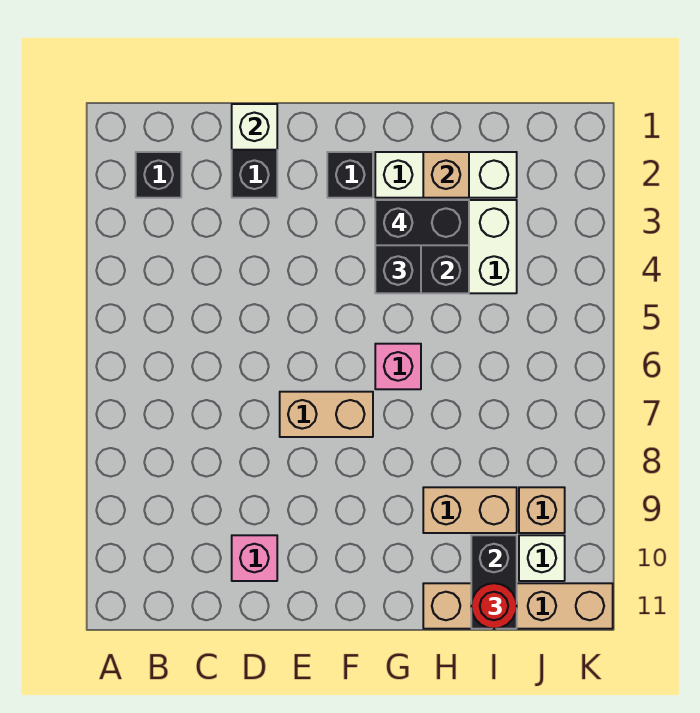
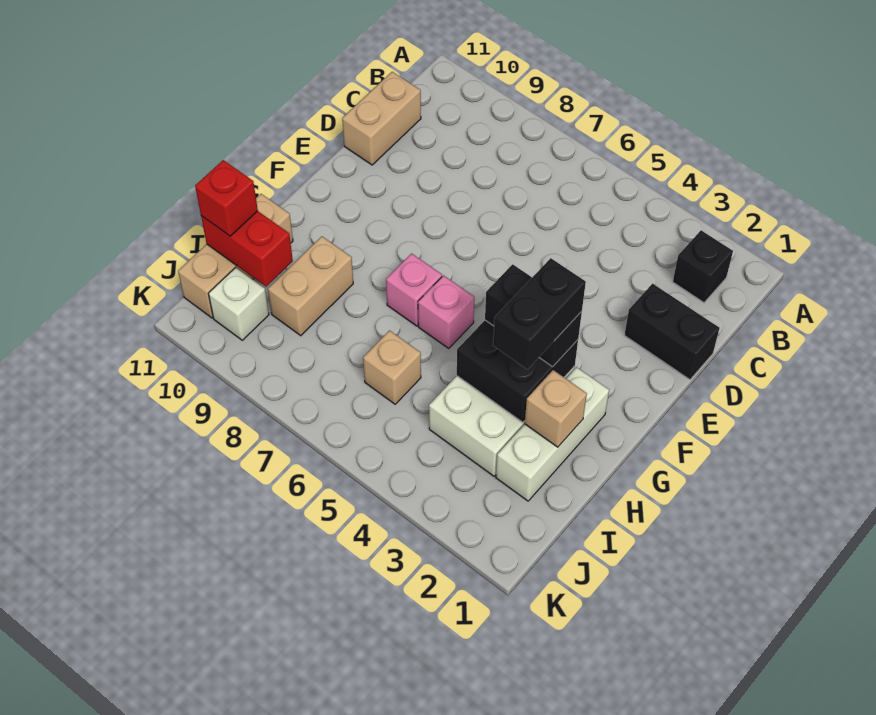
white brick D1 level 2 -> none
pink brick D10 level 1 -> pink brick G7 level 1
tan brick E7:F7 level 1 -> tan brick C11:D11 level 1
black brick F2 level 1 -> none
tan brick H11:K11 level 1 -> tan brick H11:J11 level 1
black brick I10:I11 level 2 -> red brick I10:I11 level 2
red round brick I11 level 3 -> red brick I11 level 3
tan brick J9 level 1 -> tan brick I6 level 1

